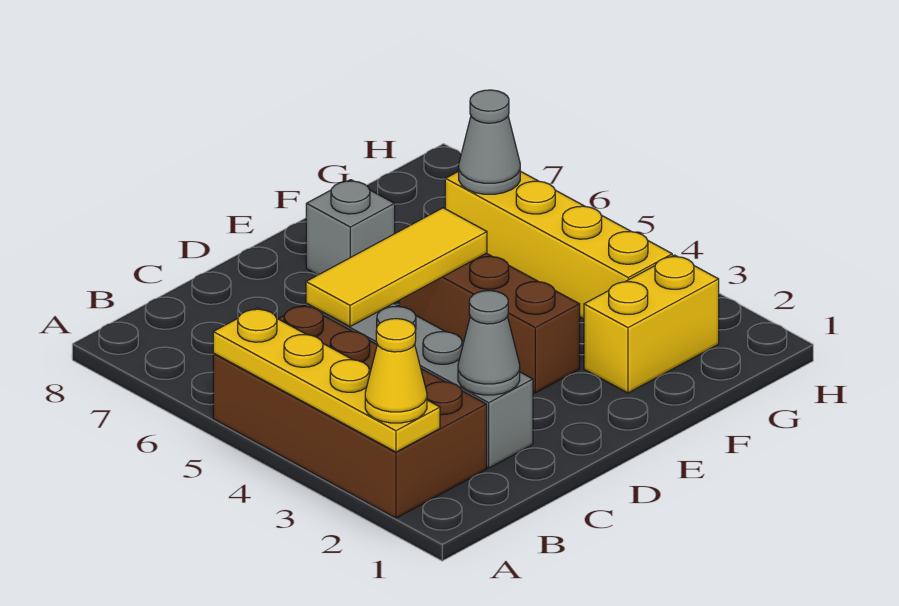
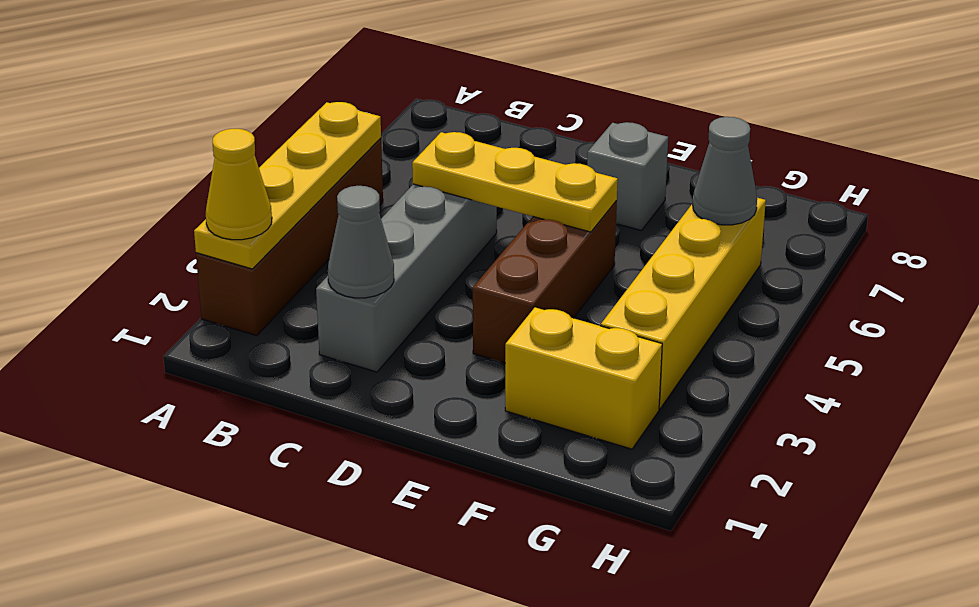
brown brick A2:B5 level 1 -> brown brick A2:A5 level 1
yellow tile C5:E5 level 2 -> yellow plate C5:E5 level 2

